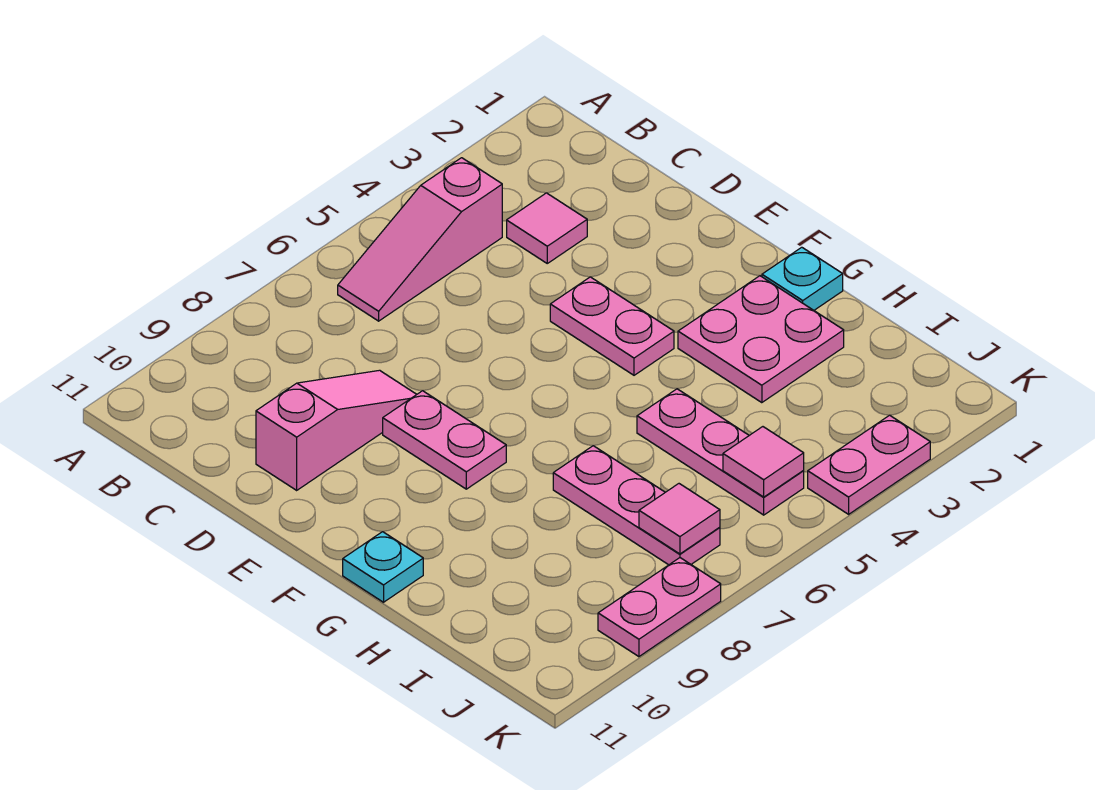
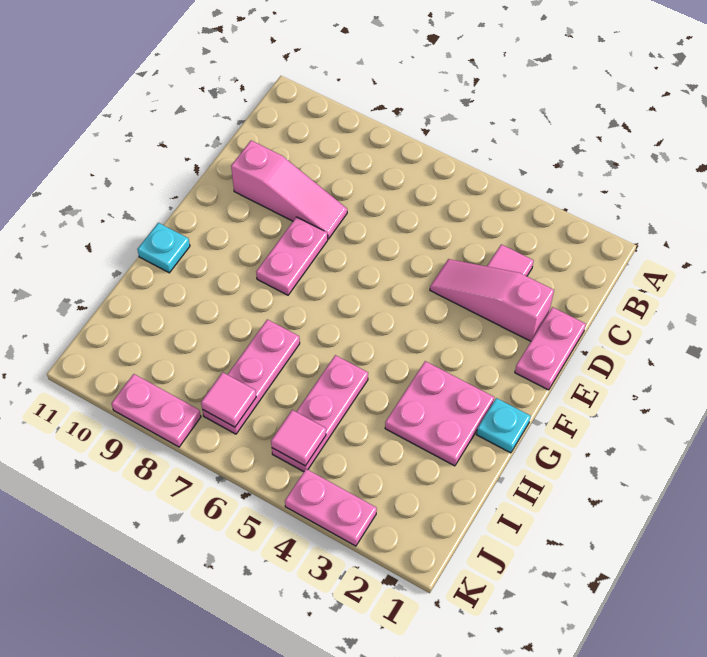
pink slope B4:B6 level 1 top 4 -> pink slope D2:D4 level 1 top 2
pink plate E4:F4 level 1 -> pink plate D1:E1 level 1

